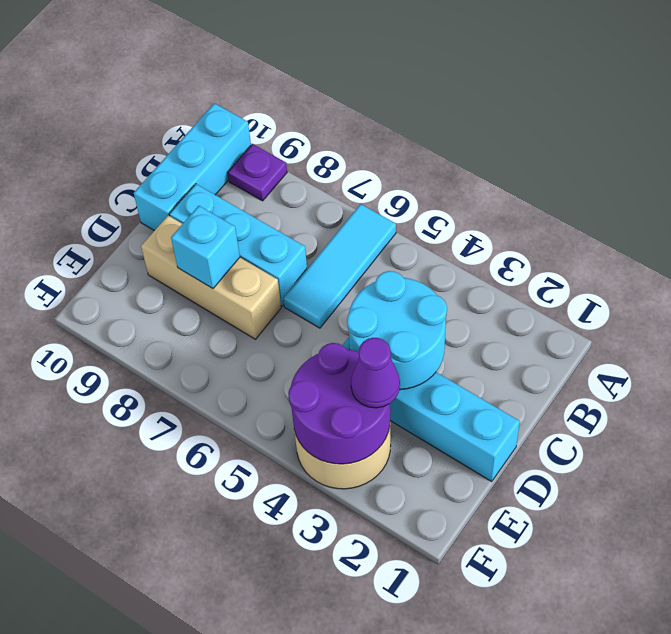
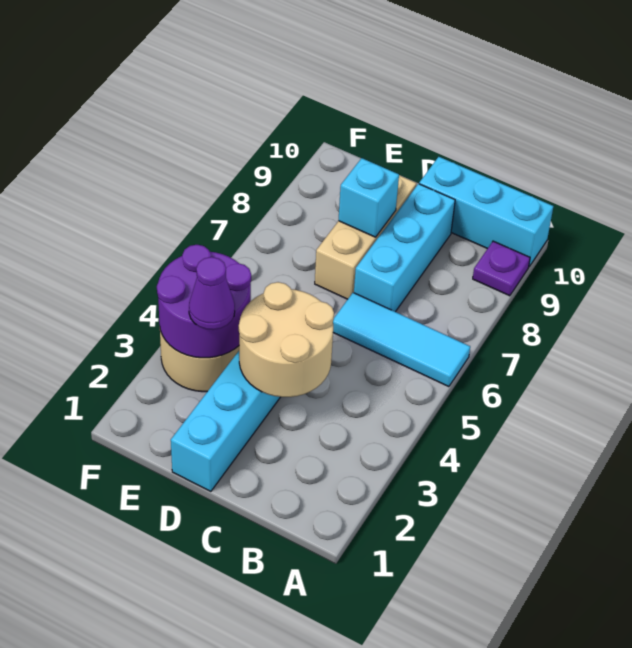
cyan round brick C3:D4 level 2 -> tan round brick C3:D4 level 2

